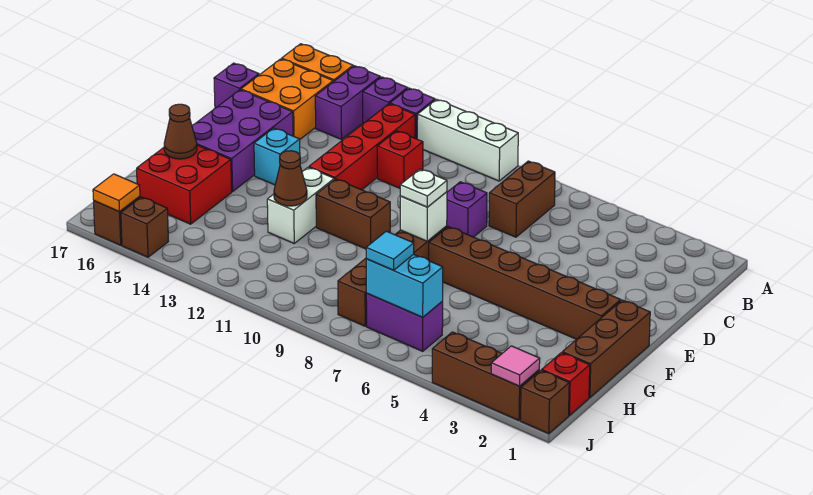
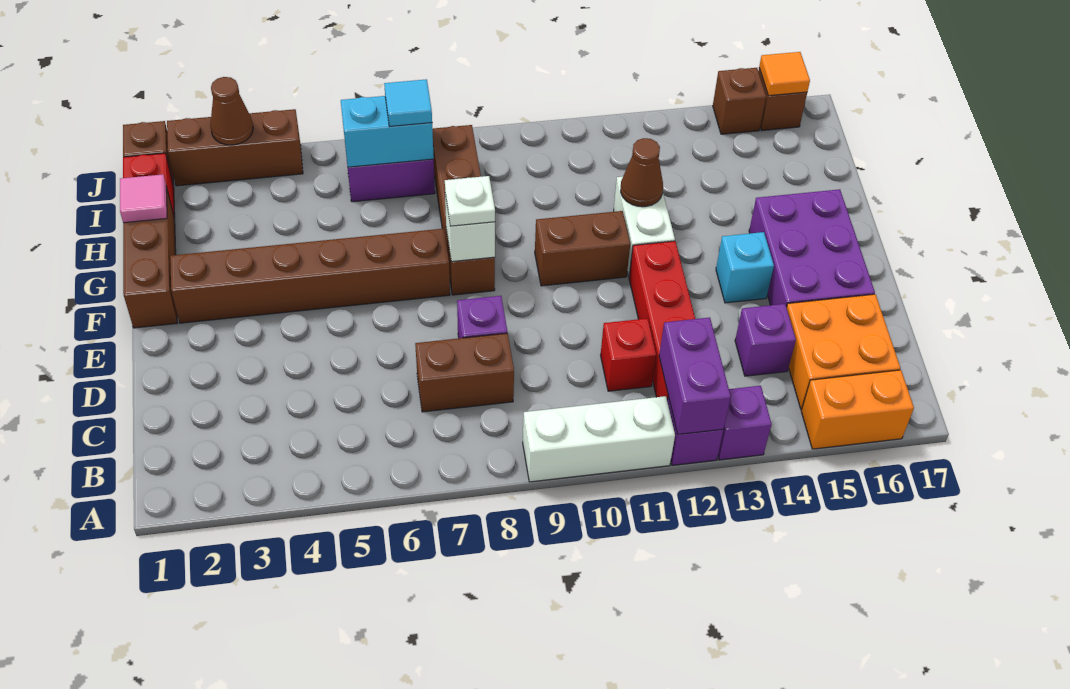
purple brick A14:B14 level 1 -> purple brick A12:B12 level 2
brown brick B7:C7 level 1 -> brown brick C7:C8 level 1
purple brick C17 level 1 -> purple brick C14 level 1
red brick G15:H16 level 1 -> none
brown cone G16 level 2 -> brown cone J3 level 2
pink tile J2 level 2 -> pink tile H1 level 2

